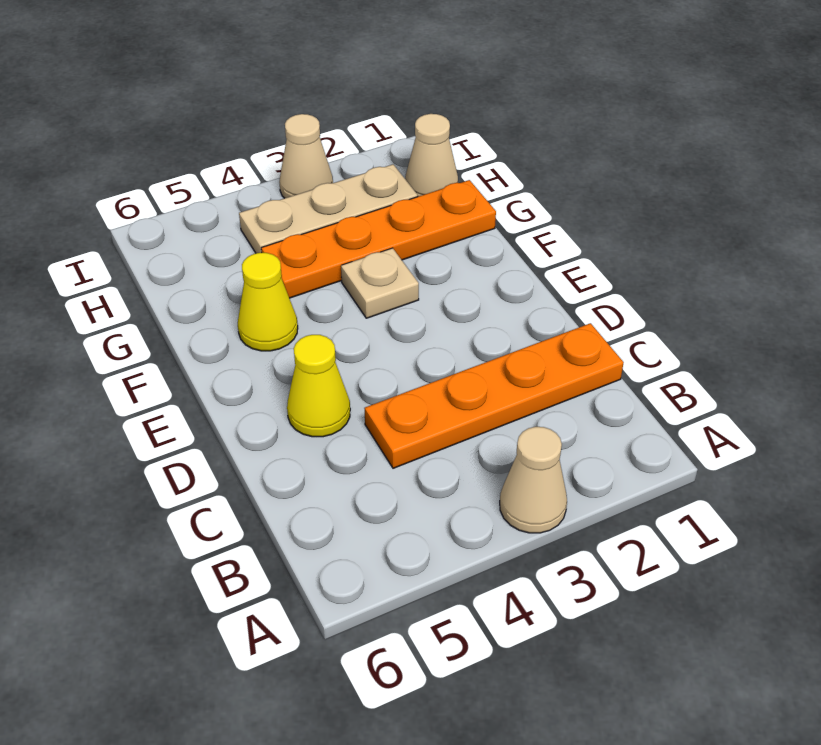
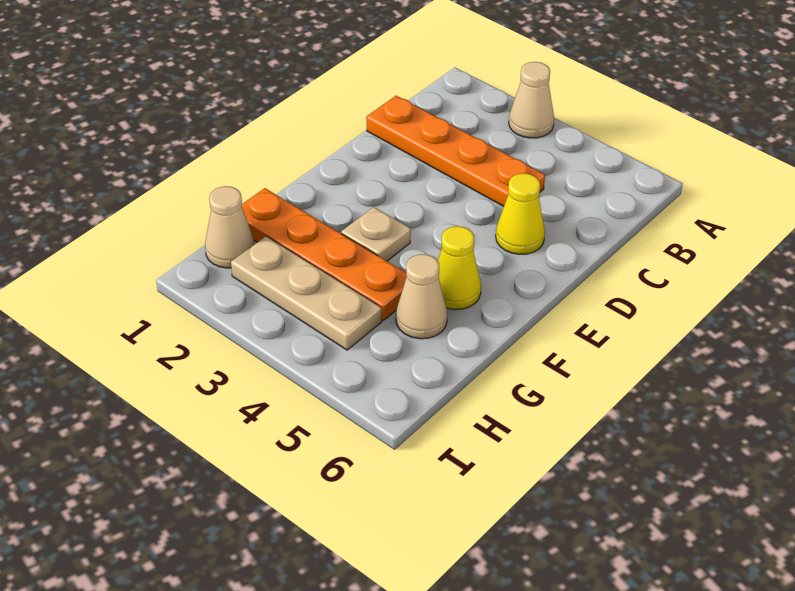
tan cone I3 level 1 -> tan cone G5 level 1

